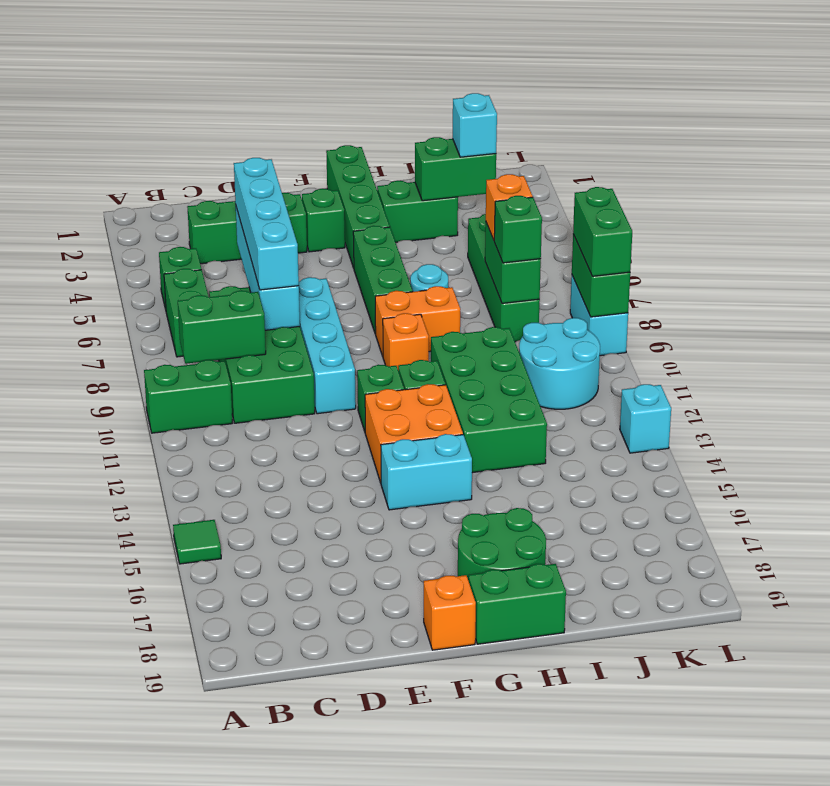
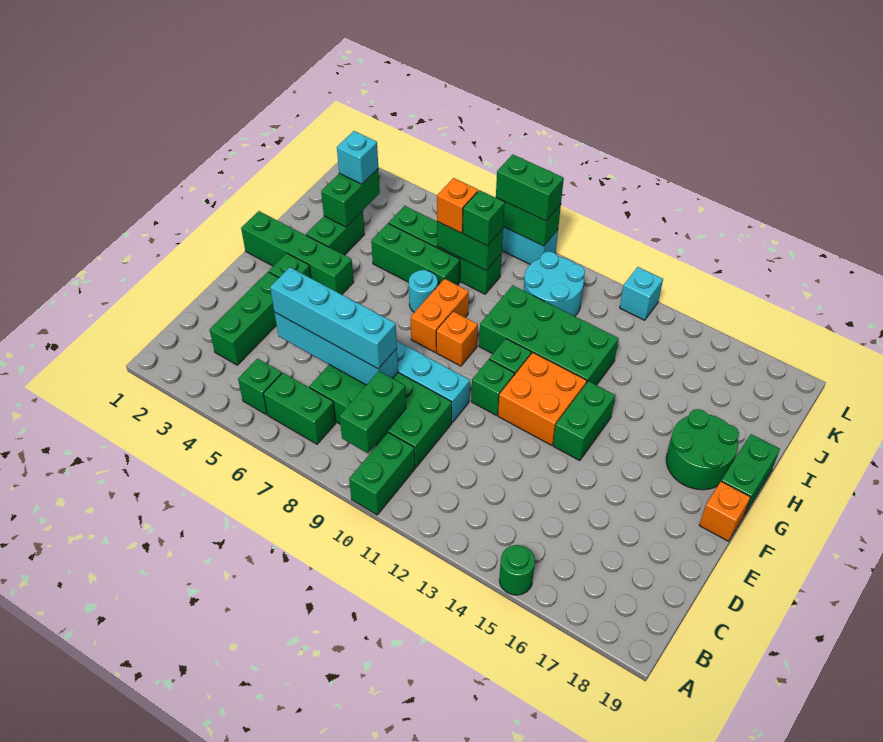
green tile A15 level 1 -> green round brick A15 level 1
cyan brick F14:G14 level 1 -> green brick F14:G14 level 1
green brick G5:G7 level 1 -> green brick I5:I7 level 1

